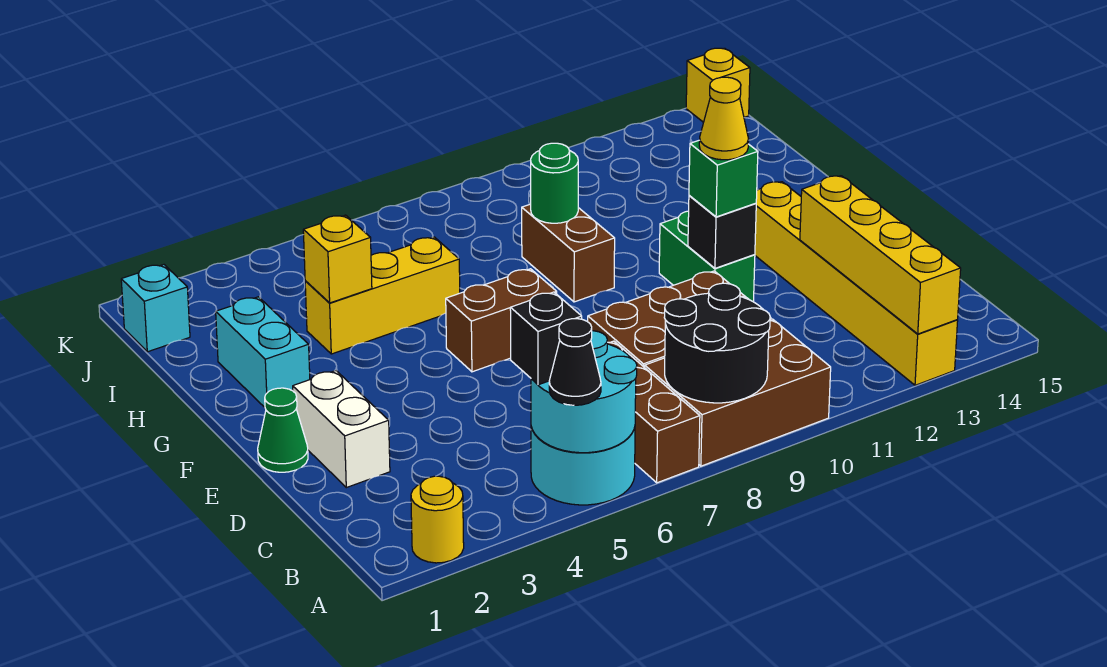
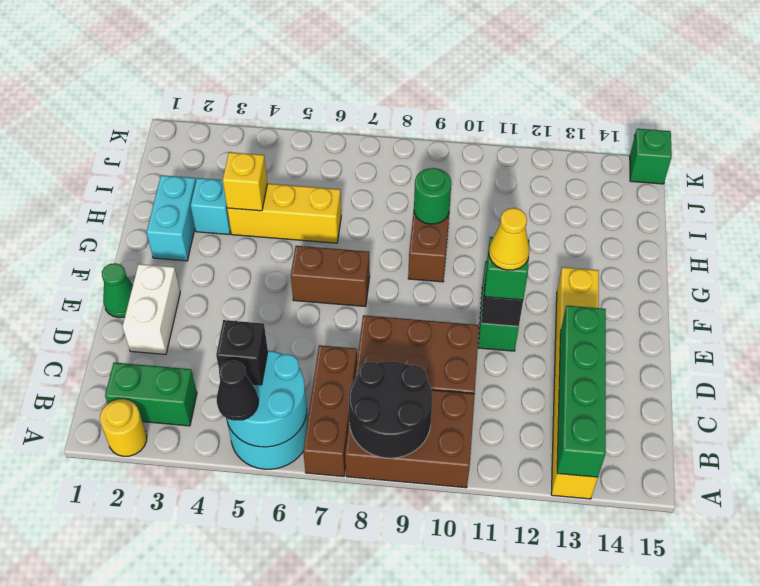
yellow brick A13:D13 level 2 -> green brick A13:D13 level 2
none -> green brick B2:B3 level 1
cyan brick J1 level 1 -> cyan brick H3 level 1
yellow brick K15 level 1 -> green brick K15 level 1

